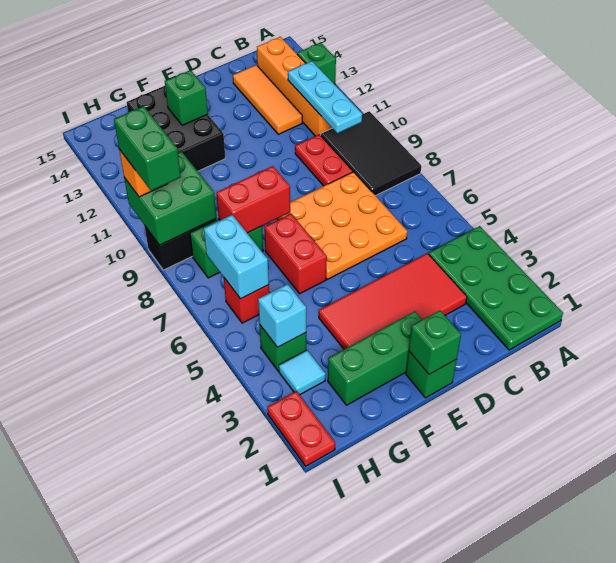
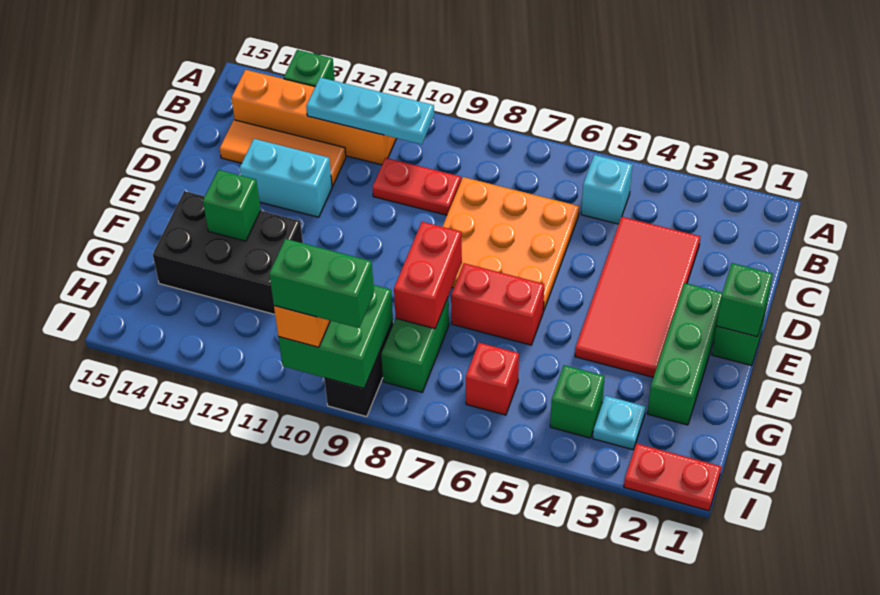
green plate A1:B4 level 1 -> none
black tile A8:B10 level 1 -> none
cyan tile H3 level 1 -> cyan plate H3 level 1
cyan brick H4 level 2 -> cyan brick B5 level 1
cyan brick H6:H7 level 2 -> cyan brick D12:D13 level 1

